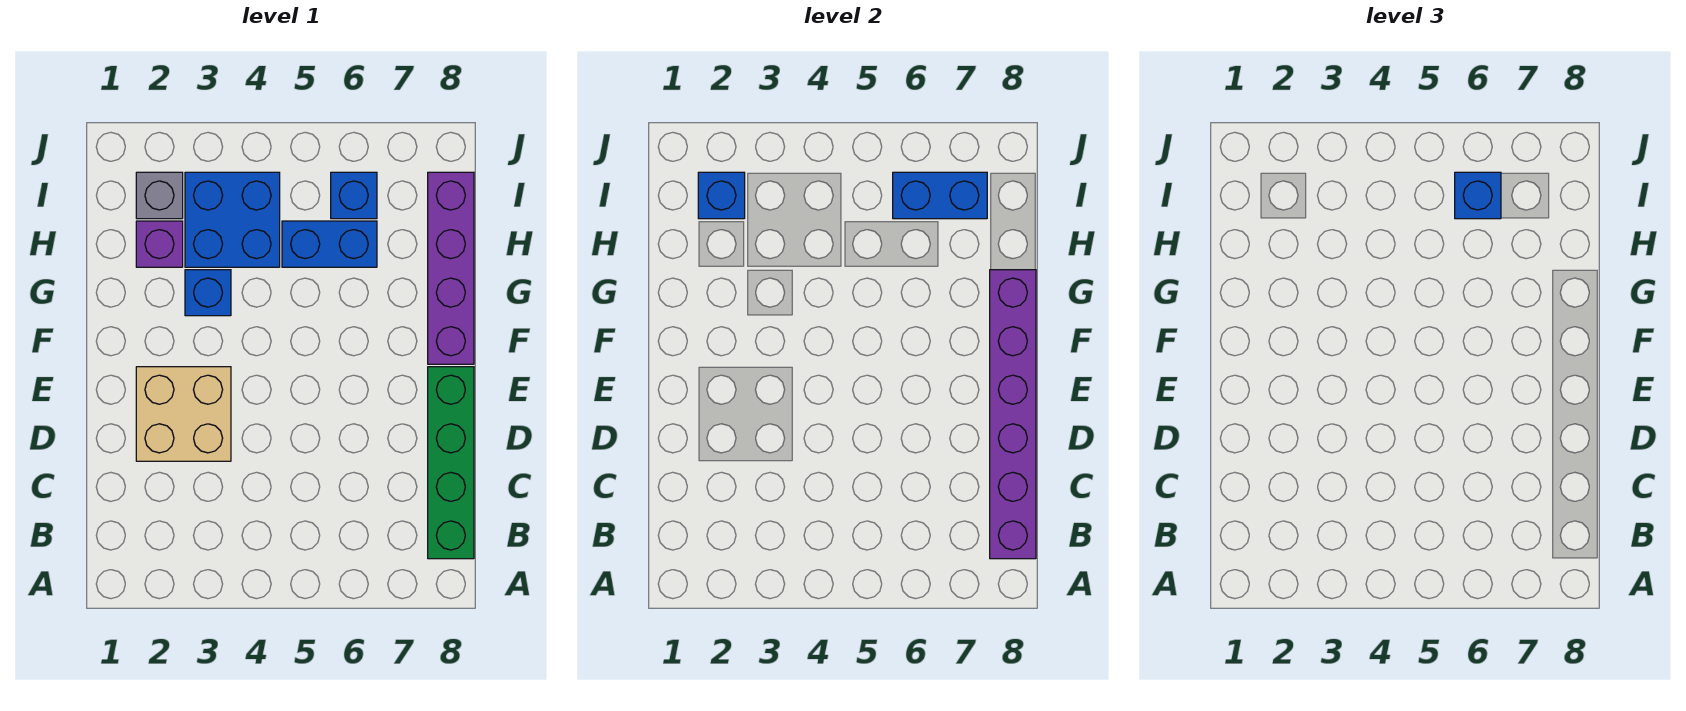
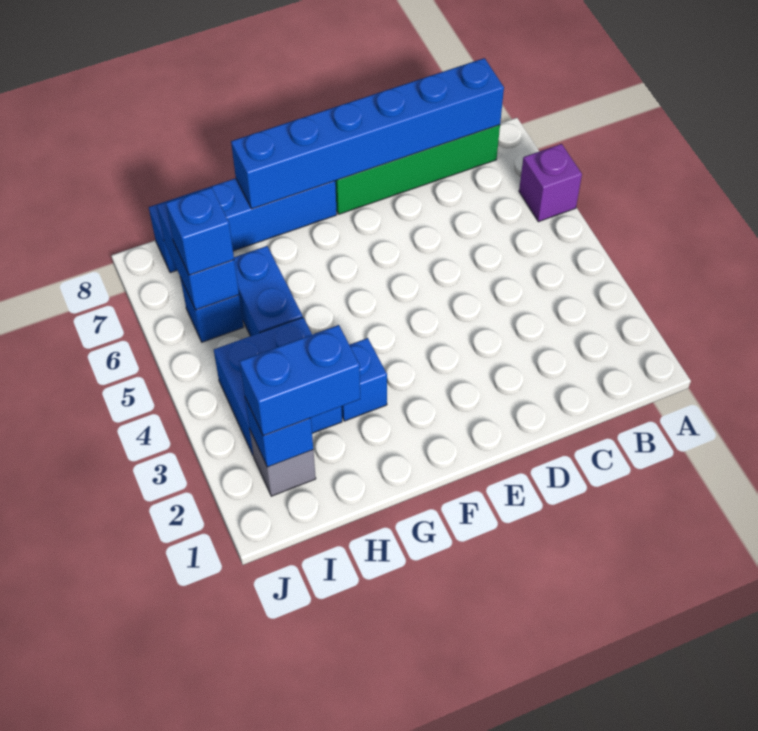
purple brick B8:G8 level 2 -> blue brick B8:G8 level 2
tan brick D2:E3 level 1 -> none
purple brick F8:I8 level 1 -> blue brick F8:I8 level 1
purple brick H2 level 1 -> purple brick A6 level 1
none -> blue brick H2:I2 level 3

